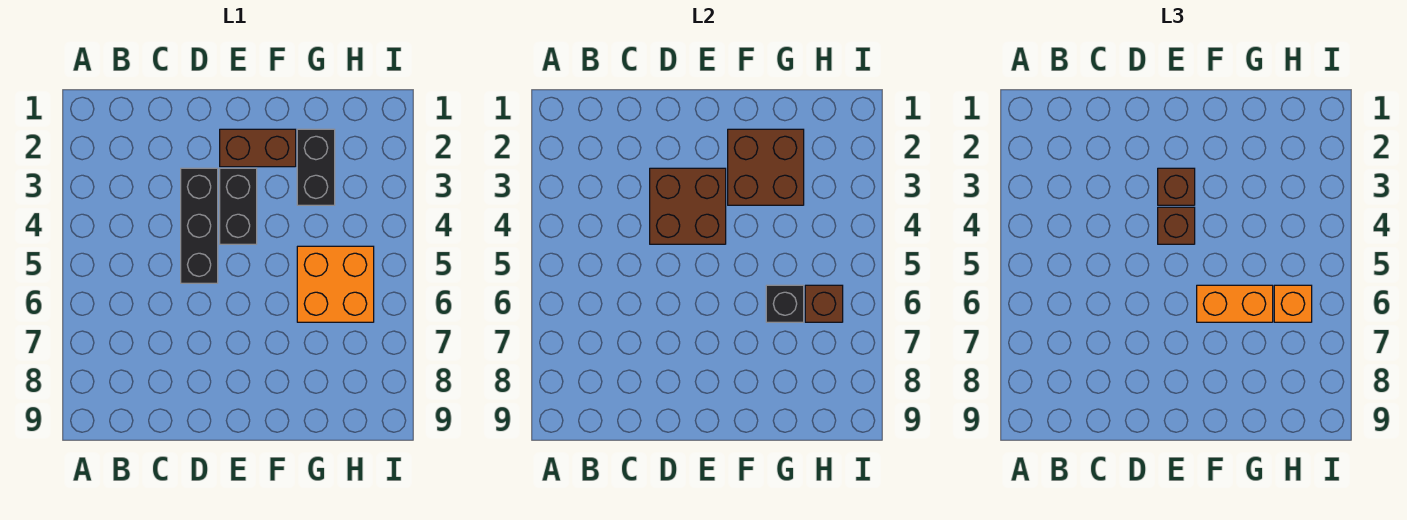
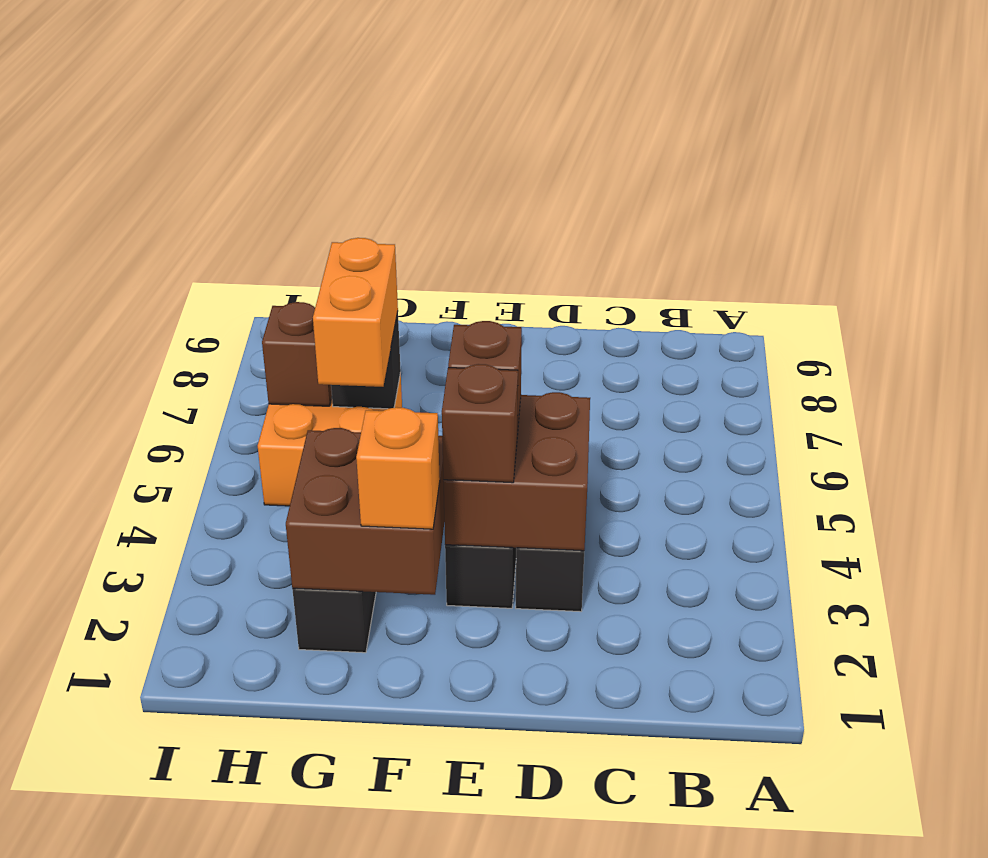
brown brick E2:F2 level 1 -> none
orange brick F6:G6 level 3 -> orange brick G5:G6 level 3
orange brick H6 level 3 -> orange brick F2 level 3

